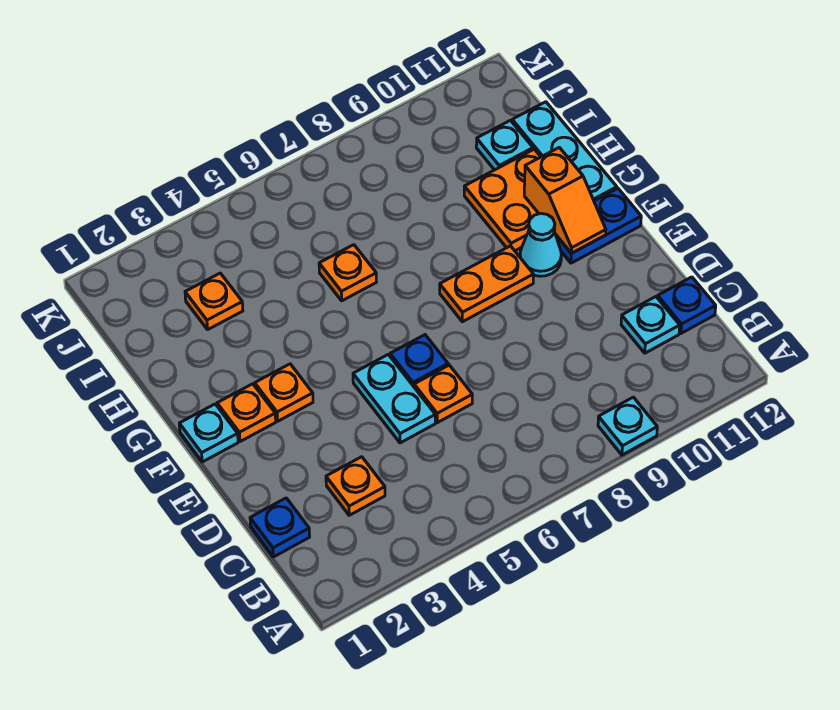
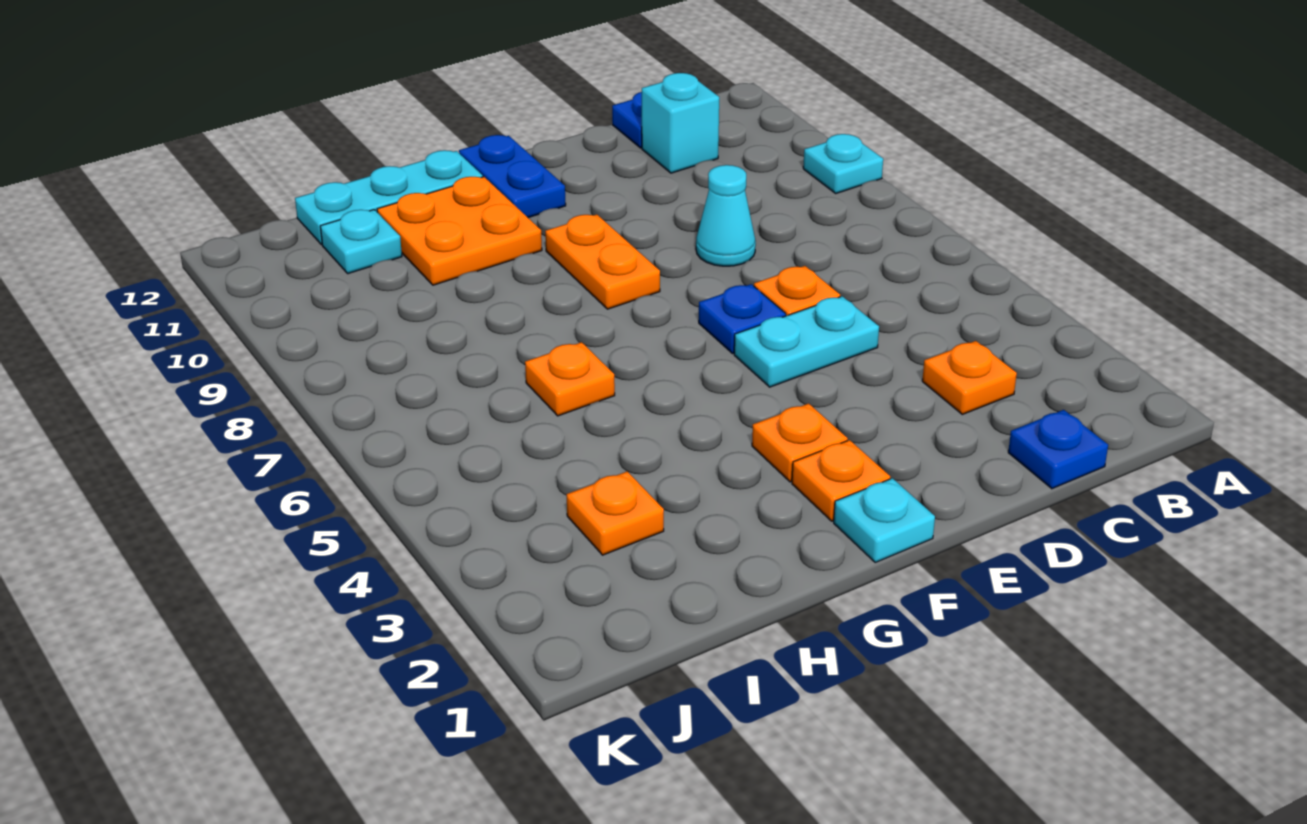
cyan plate C11 level 1 -> cyan brick C11 level 1
cyan cone F10 level 1 -> cyan cone D8 level 1
orange slope F11:G11 level 2 top G -> none

